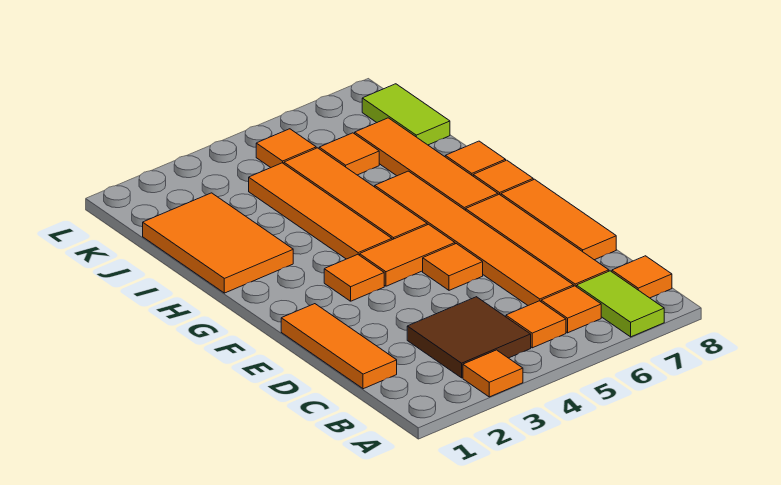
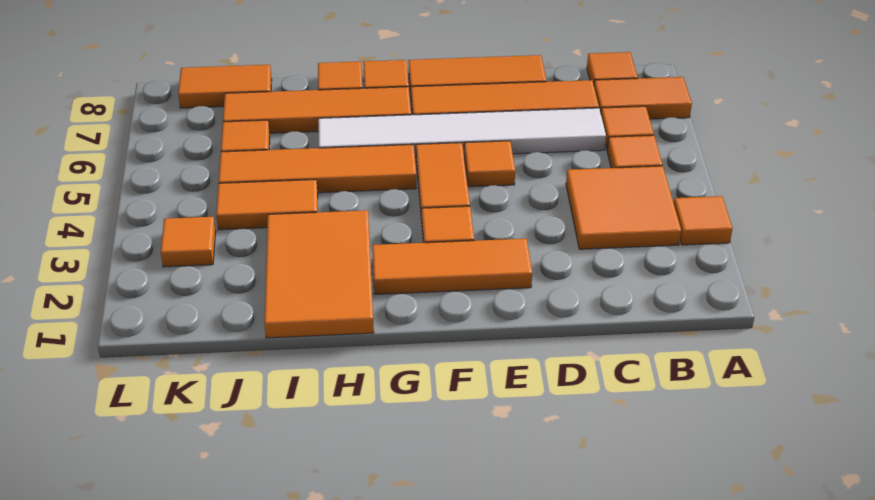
lime tile A7:B7 level 1 -> orange tile A7:B7 level 1
brown tile B3:C4 level 1 -> orange tile B3:C4 level 1
orange tile C1:E1 level 1 -> orange tile E2:G2 level 1
orange tile C6:H6 level 1 -> white tile C6:H6 level 1
orange tile G4:J4 level 1 -> orange tile I4:J4 level 1
orange tile H1:J2 level 1 -> orange tile H1:I3 level 1
lime tile J8:K8 level 1 -> orange tile J8:K8 level 1
orange tile K5 level 1 -> orange tile K3 level 1

